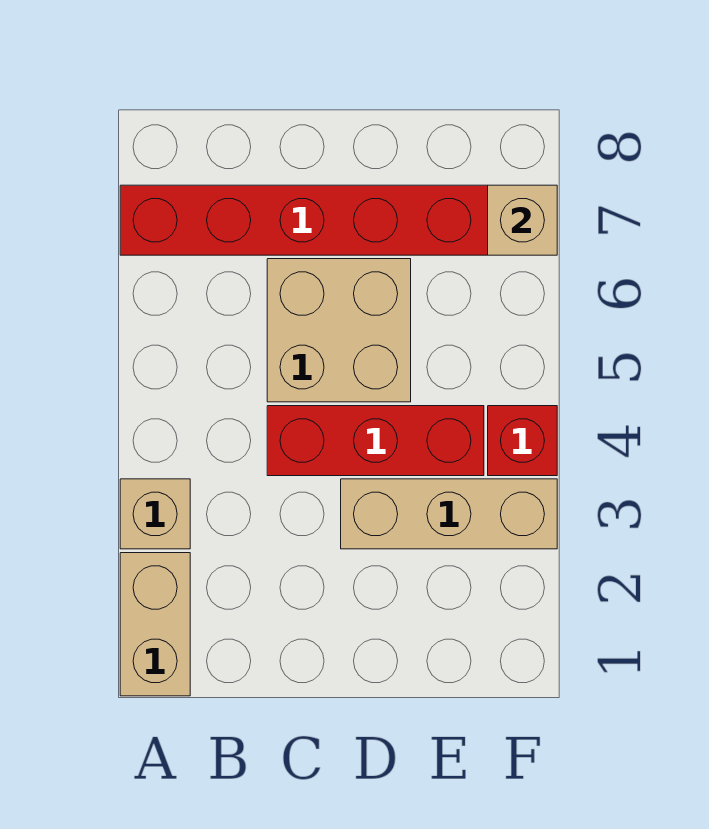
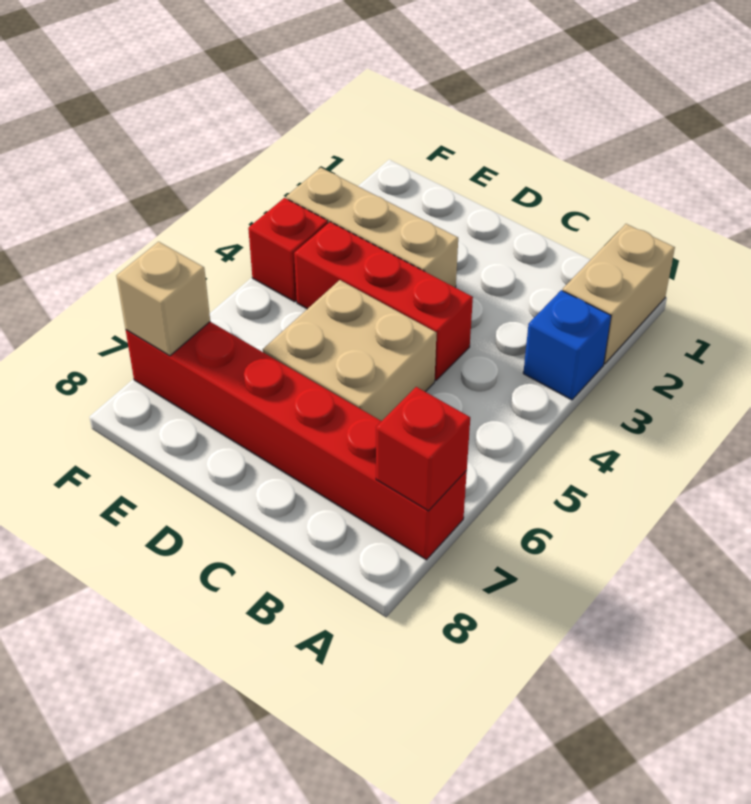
tan brick A3 level 1 -> blue brick A3 level 1
none -> red brick A7 level 2

